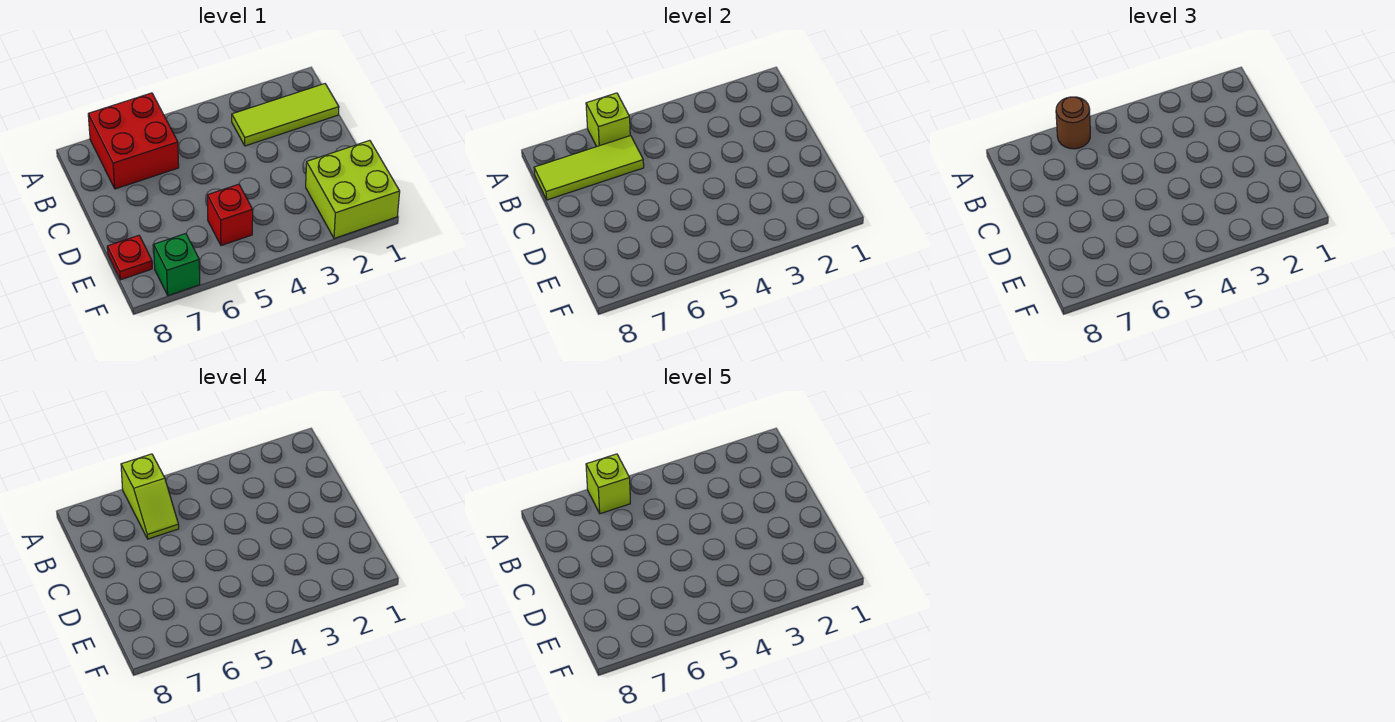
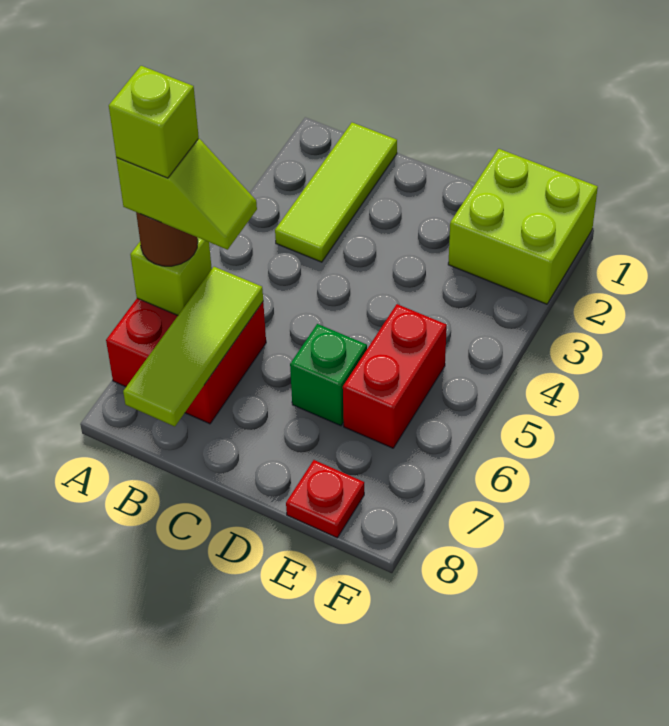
red brick E5 level 1 -> red brick E5:E6 level 1
green brick F7 level 1 -> green brick D6 level 1

